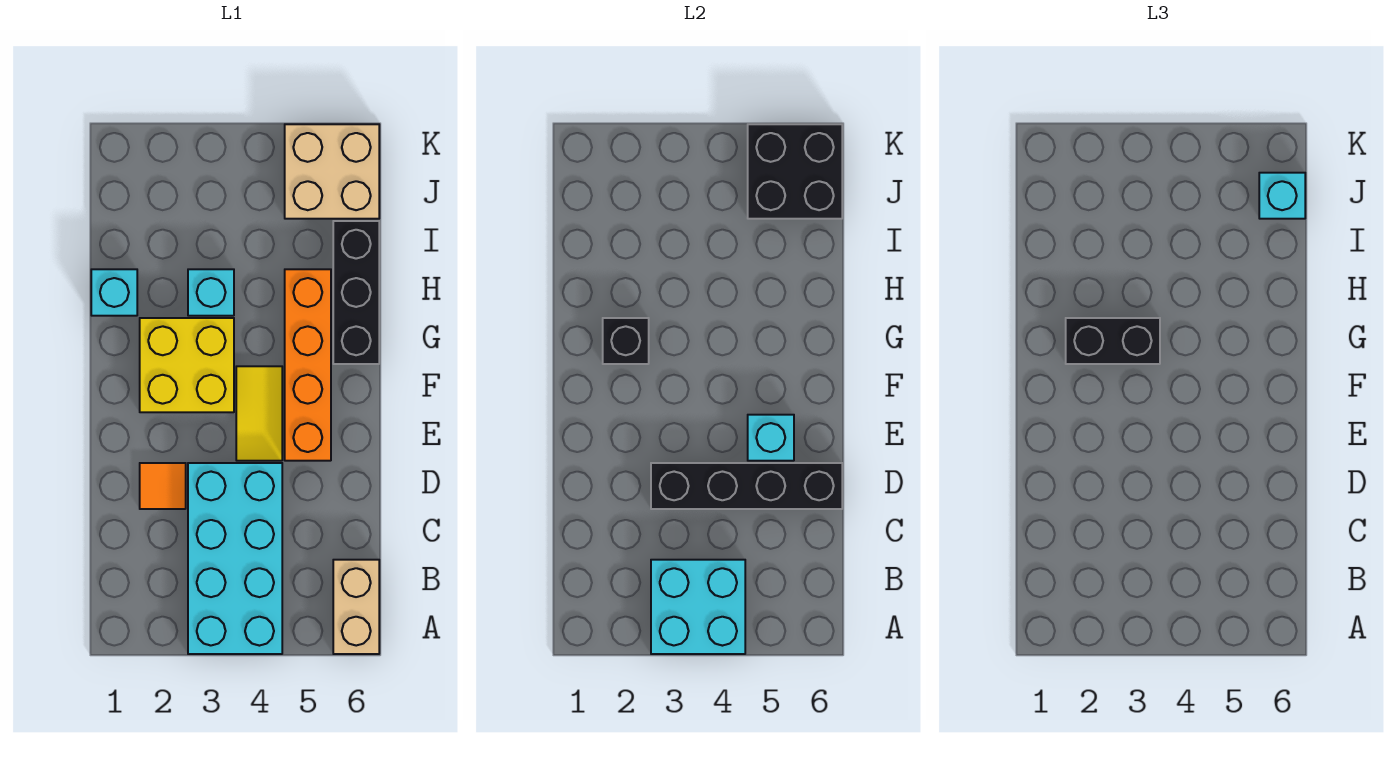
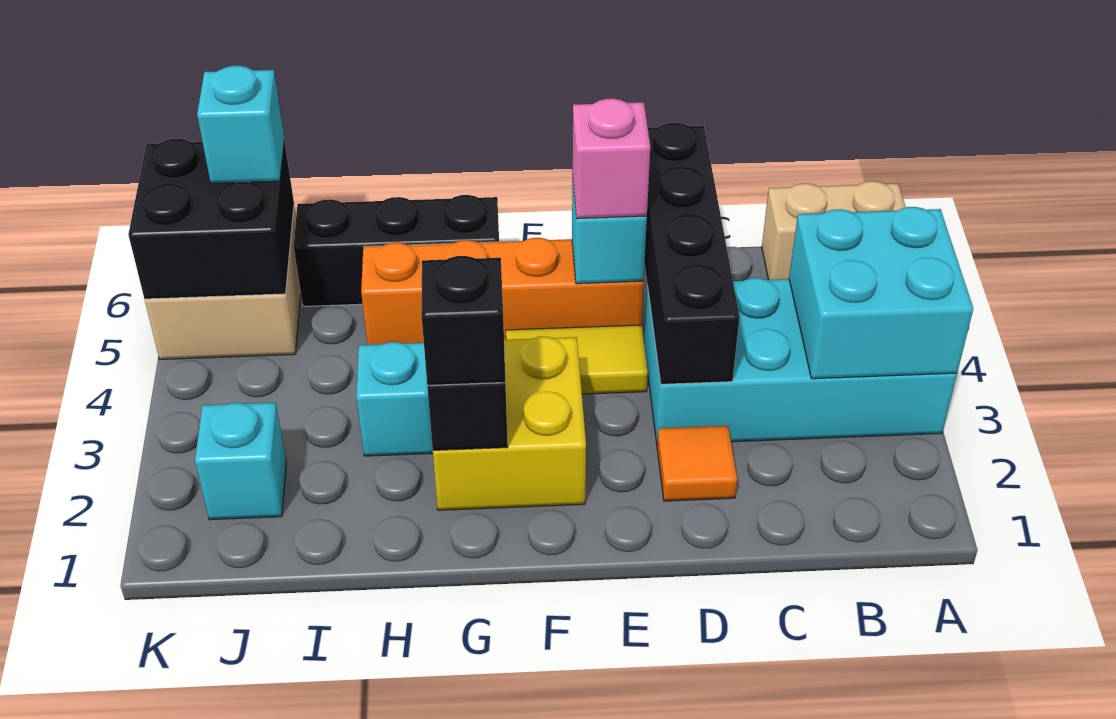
none -> pink brick E5 level 3
black brick G2:G3 level 3 -> black brick G2 level 3
cyan brick H1 level 1 -> cyan brick J2 level 1

